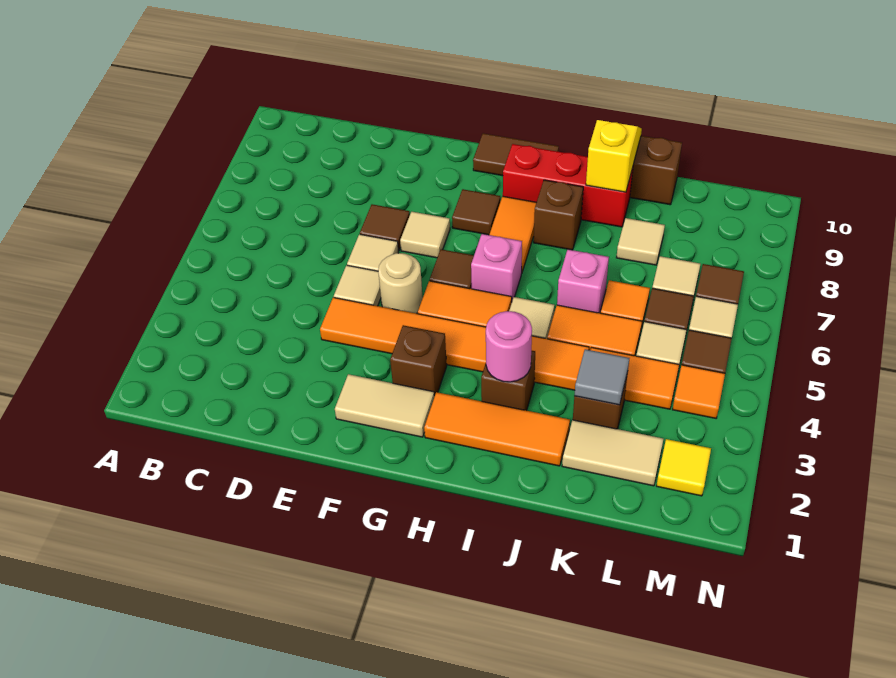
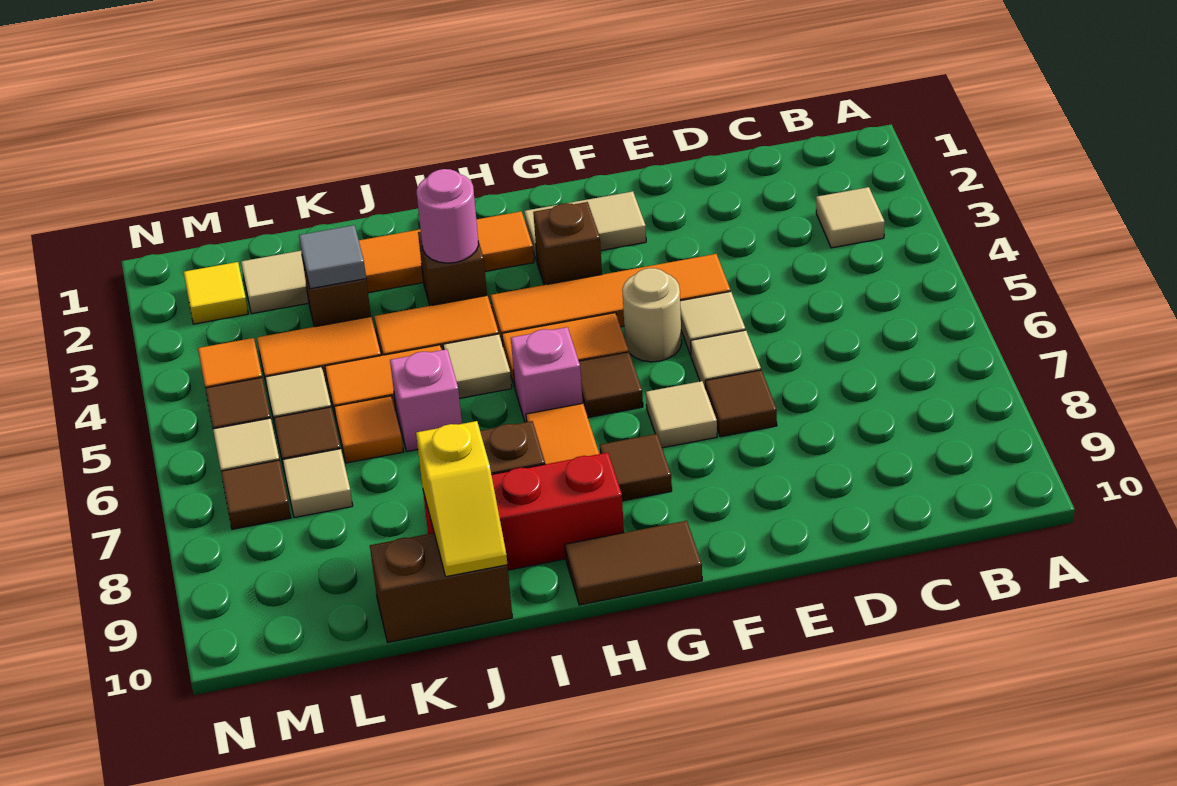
tan tile K8 level 1 -> tan tile B3 level 1

